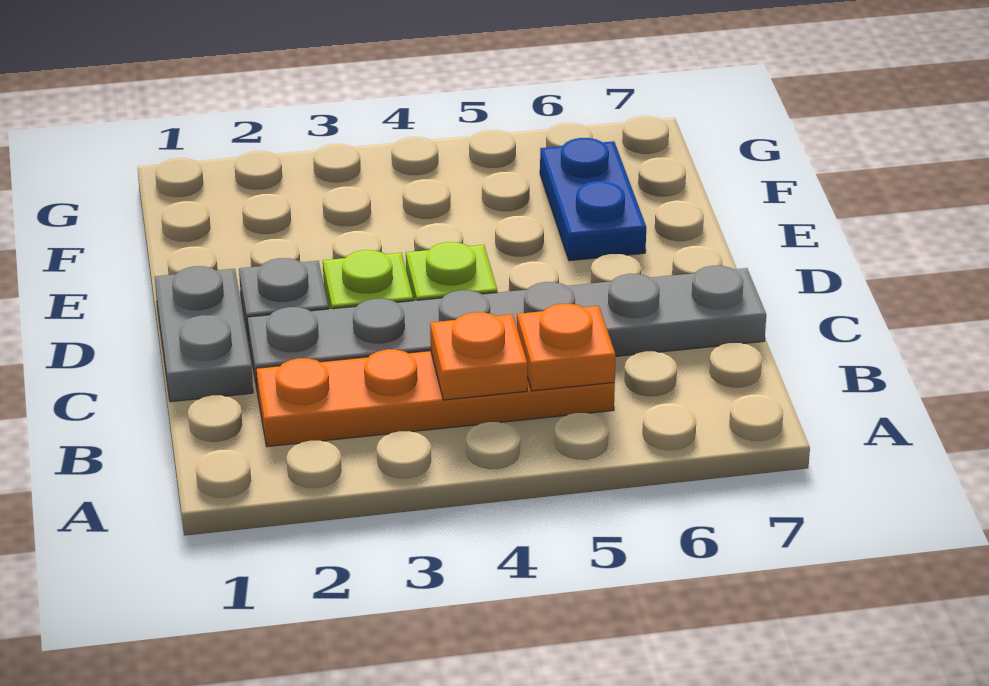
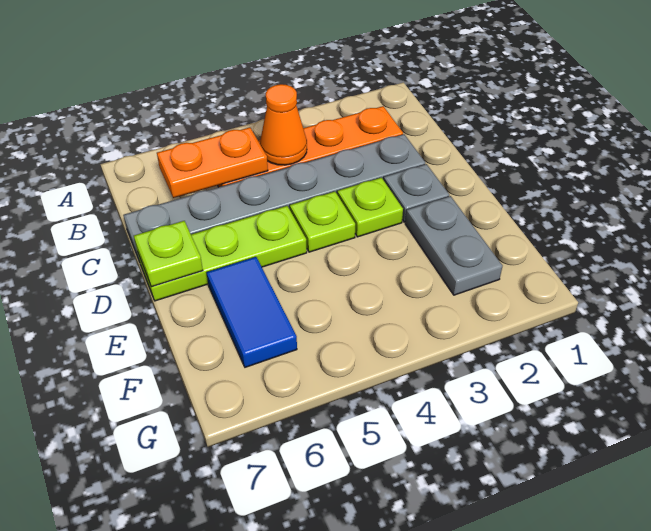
orange plate B4 level 2 -> orange cone B4 level 2
orange plate B5 level 2 -> orange plate B5:B6 level 2
grey plate C1:D1 level 1 -> grey plate E2:F2 level 1
none -> lime plate D5:D7 level 1
none -> lime plate D7 level 2
blue plate E6:F6 level 1 -> blue tile E6:F6 level 1

